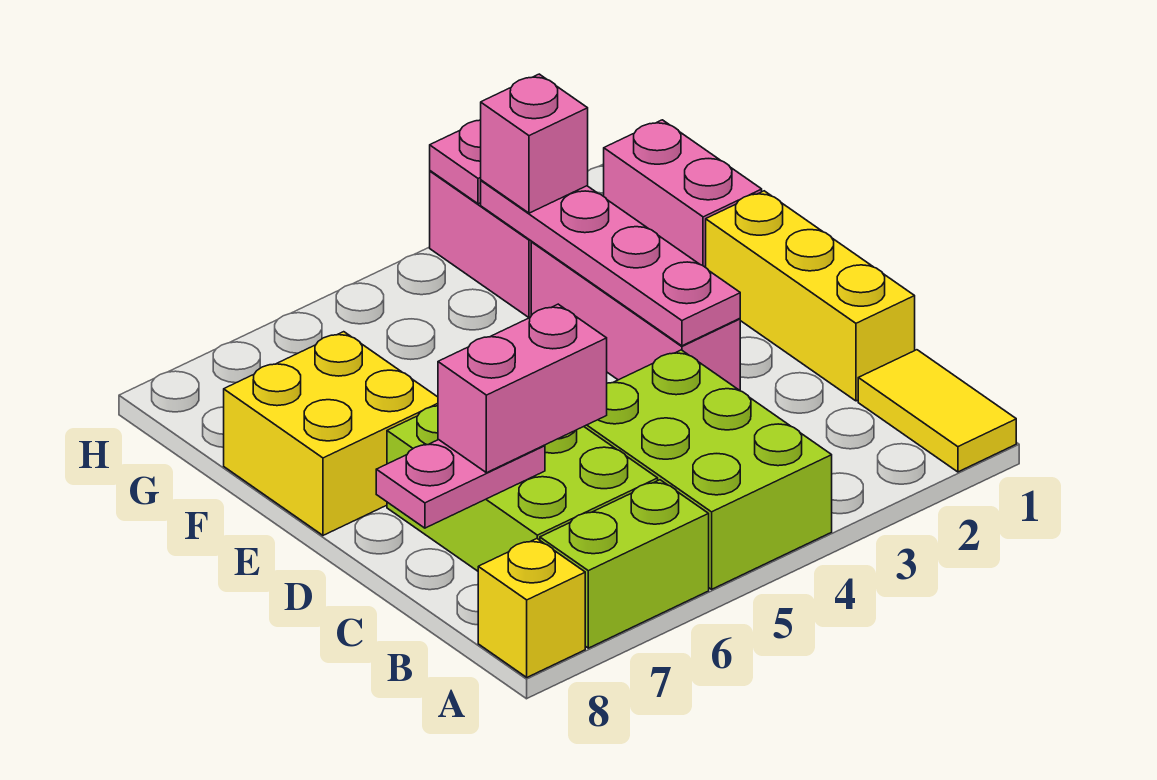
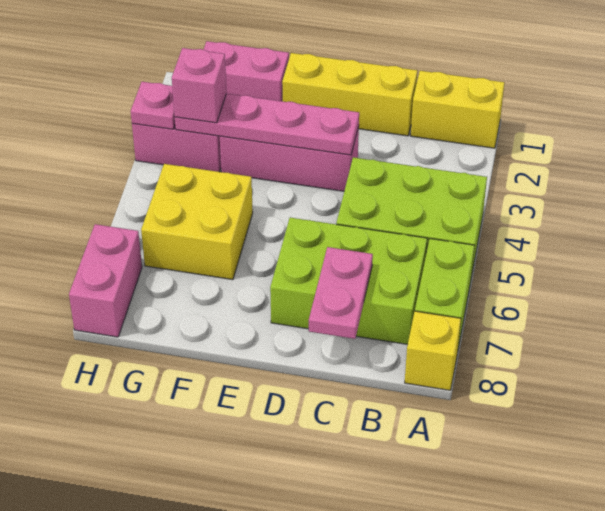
yellow tile A1:B1 level 1 -> yellow brick A1:B1 level 1
pink brick C6:C7 level 3 -> pink brick H7:H8 level 1
yellow brick E7:F8 level 1 -> yellow brick F5:G6 level 1

